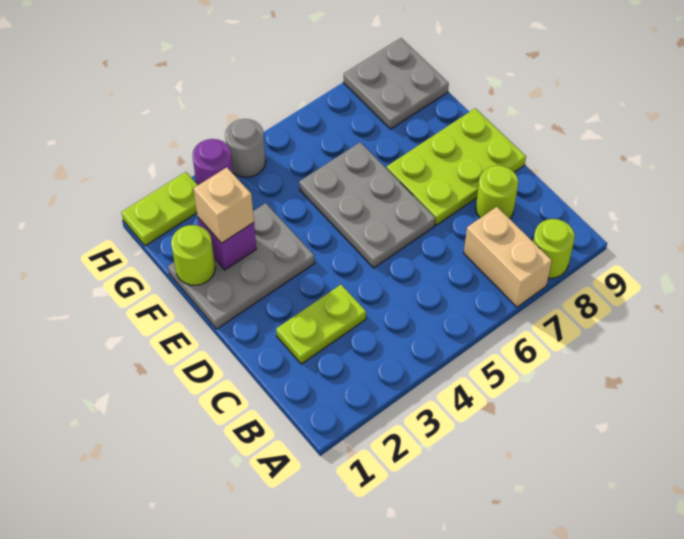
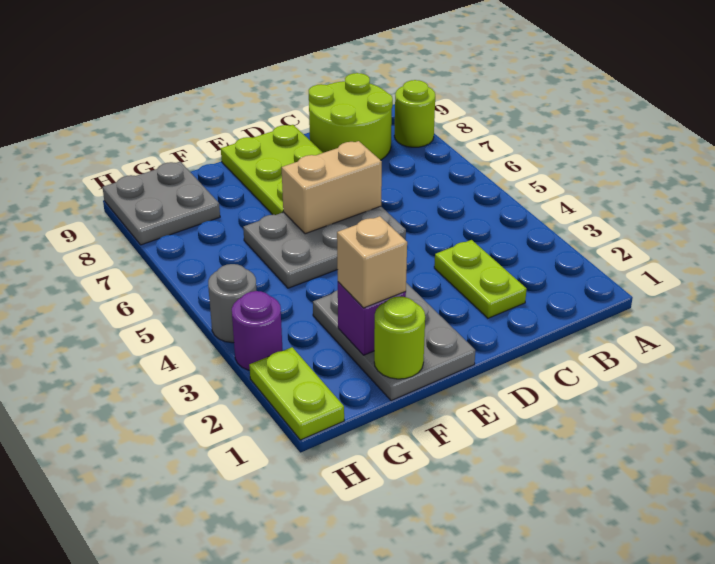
tan brick A7:B7 level 1 -> tan brick D6:E6 level 2
lime round brick C8 level 1 -> lime round brick B8:C9 level 1

